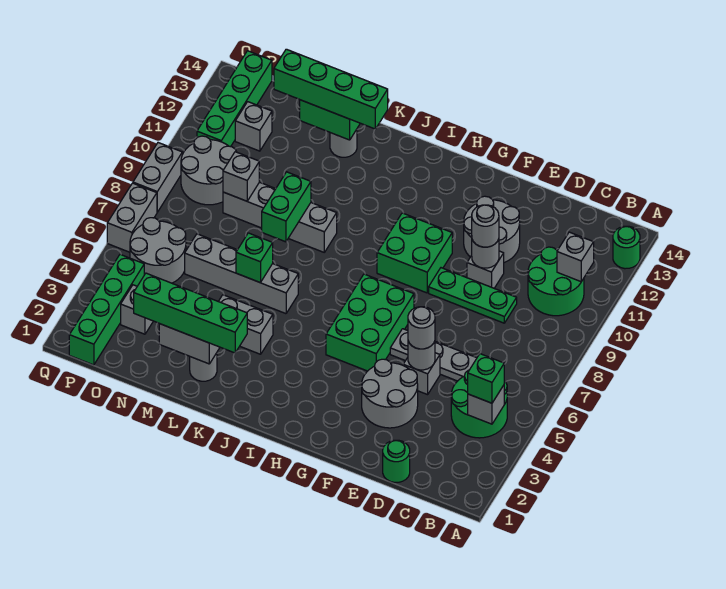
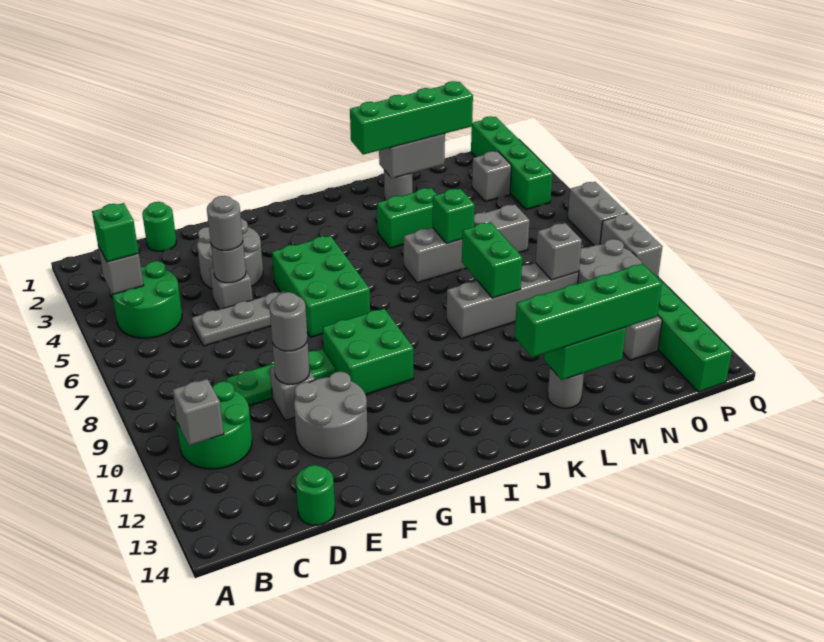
green round brick A13 level 1 -> green round brick D14 level 1
grey brick K4:L4 level 1 -> green brick K4:L4 level 1
grey round brick O5:P6 level 1 -> none

